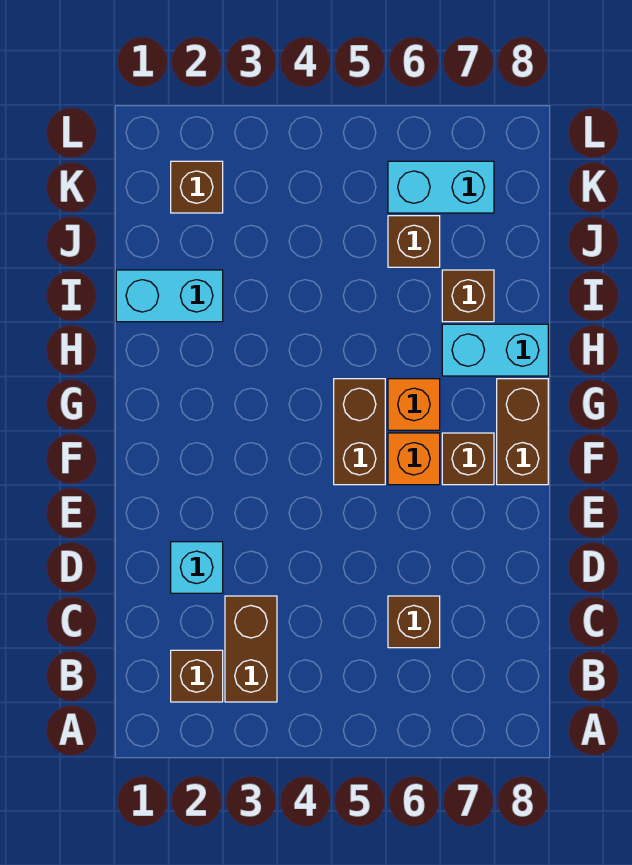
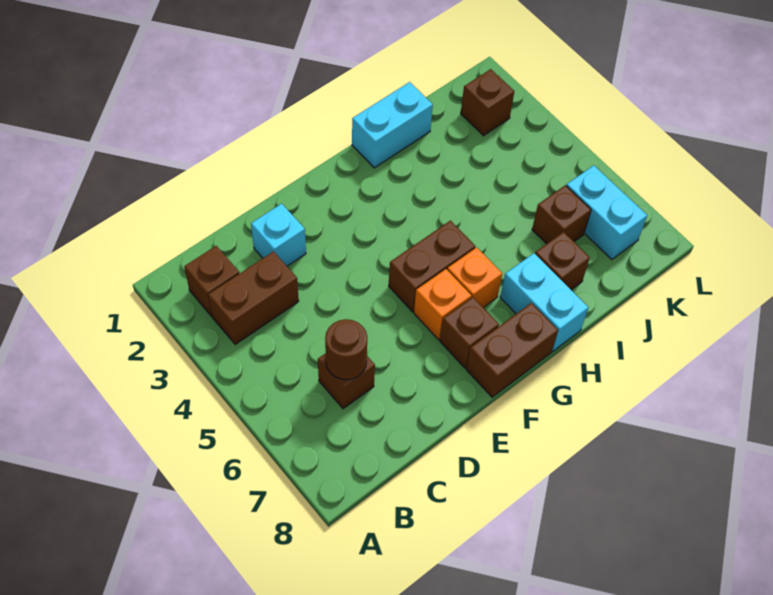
none -> brown round brick C6 level 2
cyan brick I1:I2 level 1 -> cyan brick H1:I1 level 1

